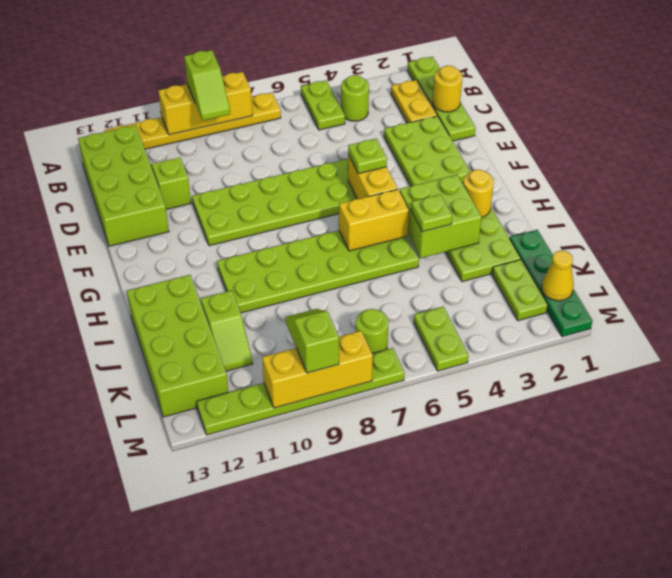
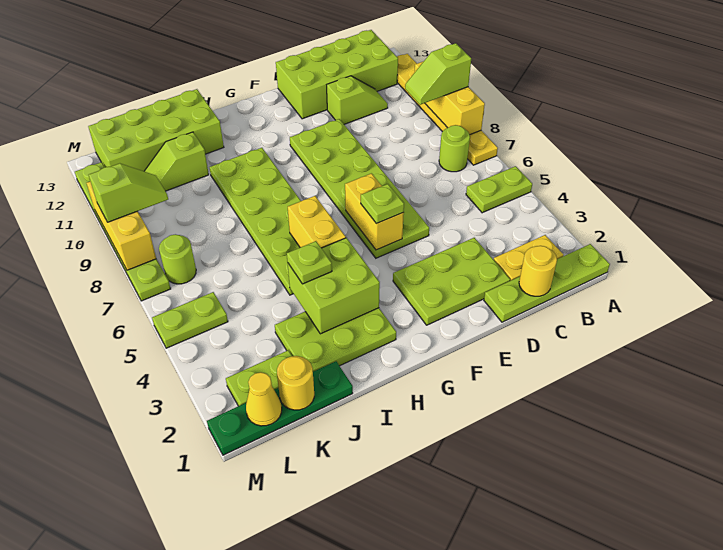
lime round brick B4 level 1 -> lime round brick B7 level 1
yellow brick F5:G5 level 2 -> yellow brick F5:F6 level 2
yellow round brick H2 level 2 -> yellow round brick K1 level 2

